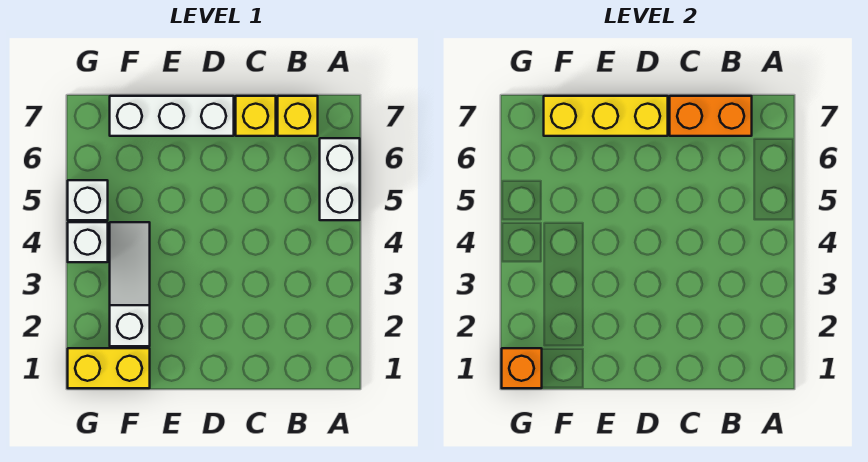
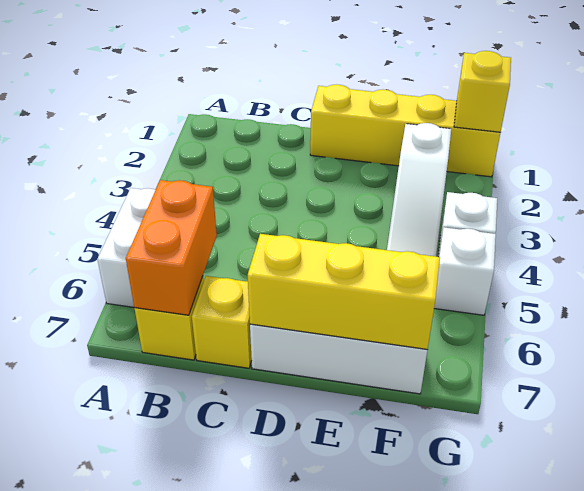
orange brick B7:C7 level 2 -> orange brick B6:B7 level 2
yellow brick F1:G1 level 1 -> yellow brick D1:G1 level 1
orange brick G1 level 2 -> yellow brick G1 level 2

